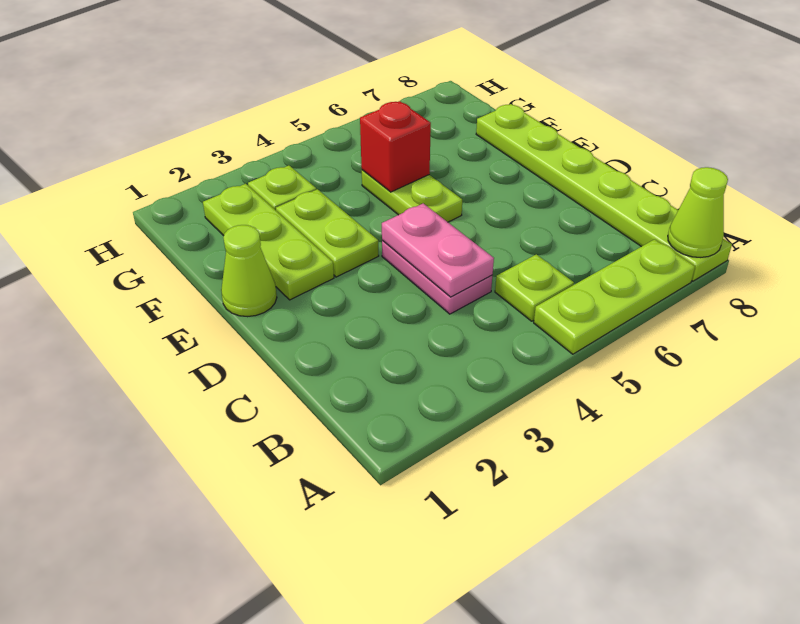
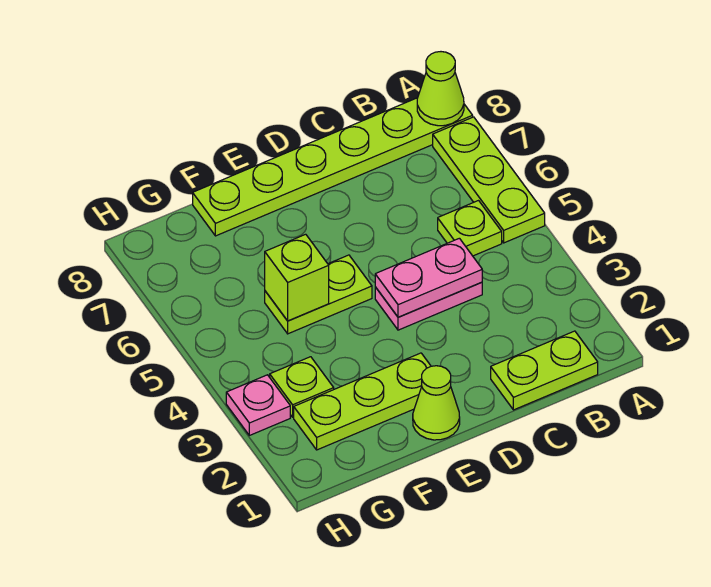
lime plate E3:F3 level 1 -> lime plate B1:C1 level 1
red brick F5 level 2 -> lime brick F5 level 2
none -> pink plate H3 level 1

